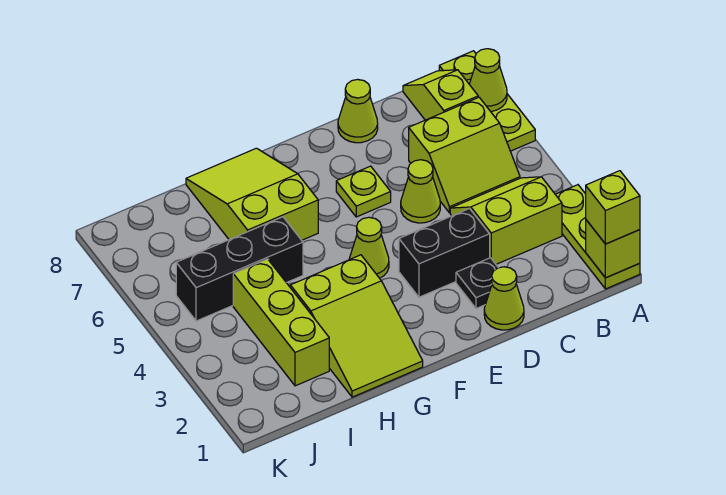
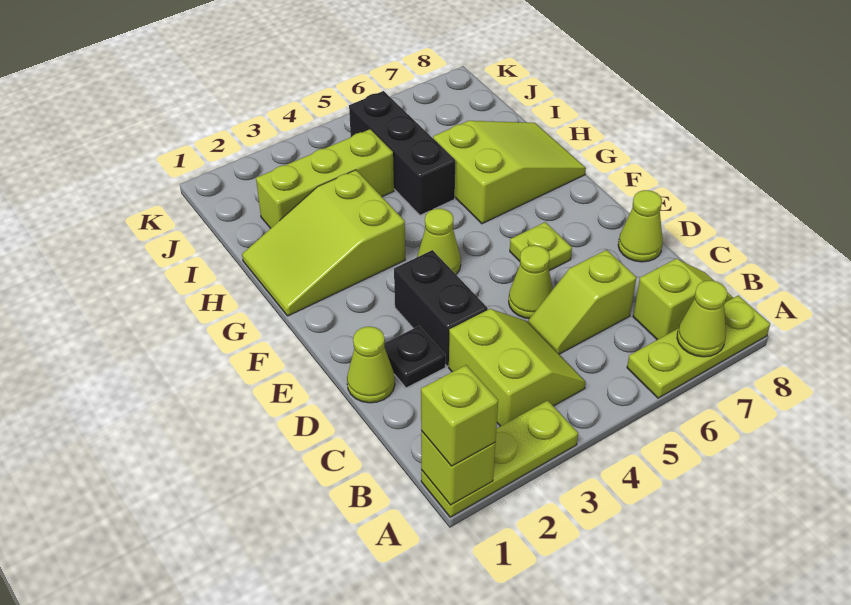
lime slope B5:C6 level 1 top 6 -> lime slope C5:C6 level 1 top 6

